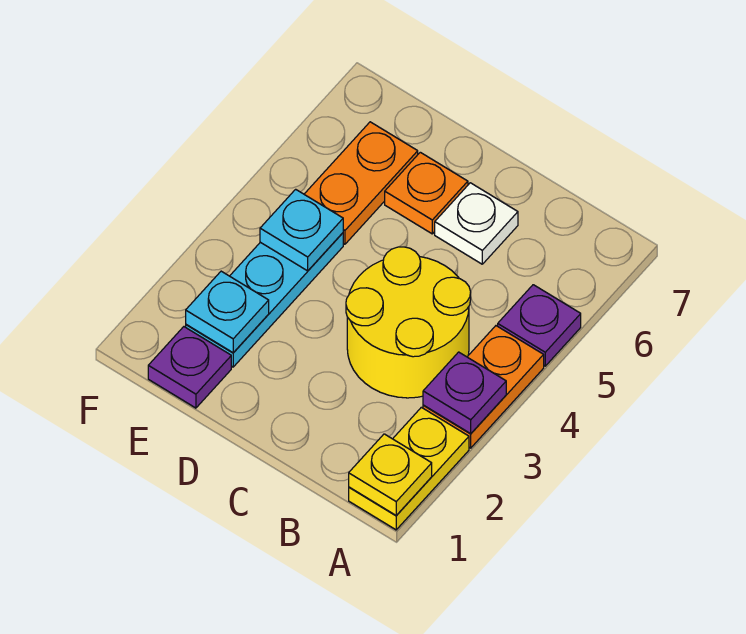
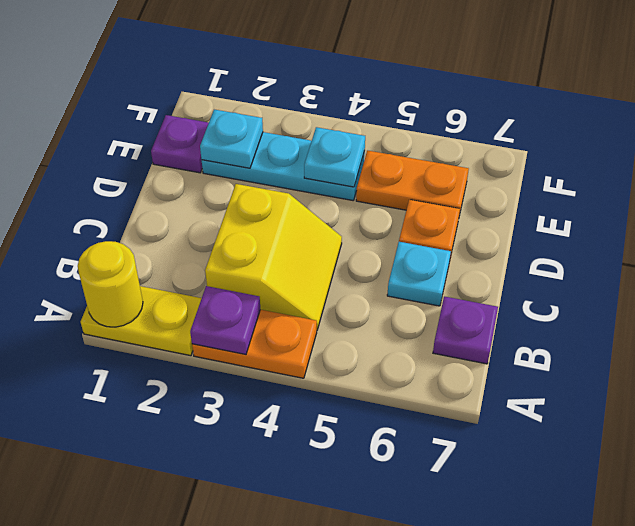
yellow plate A1 level 2 -> yellow round brick A1 level 2
purple plate A5 level 1 -> purple plate B7 level 1
yellow round brick B3:C4 level 1 -> yellow slope B3:C4 level 1 top 3
white plate C6 level 1 -> cyan plate C6 level 1

